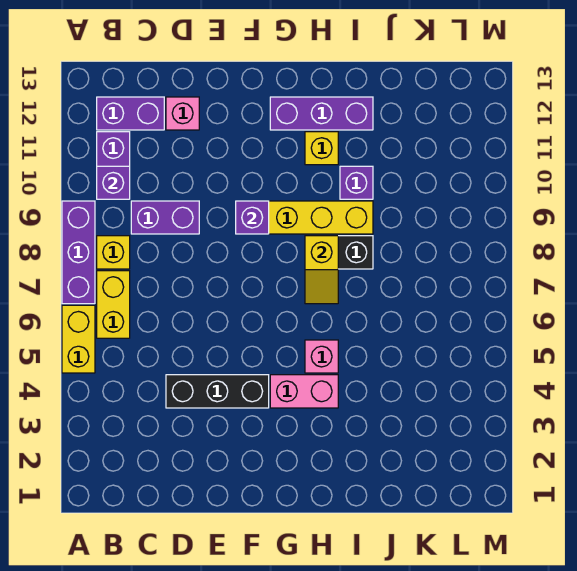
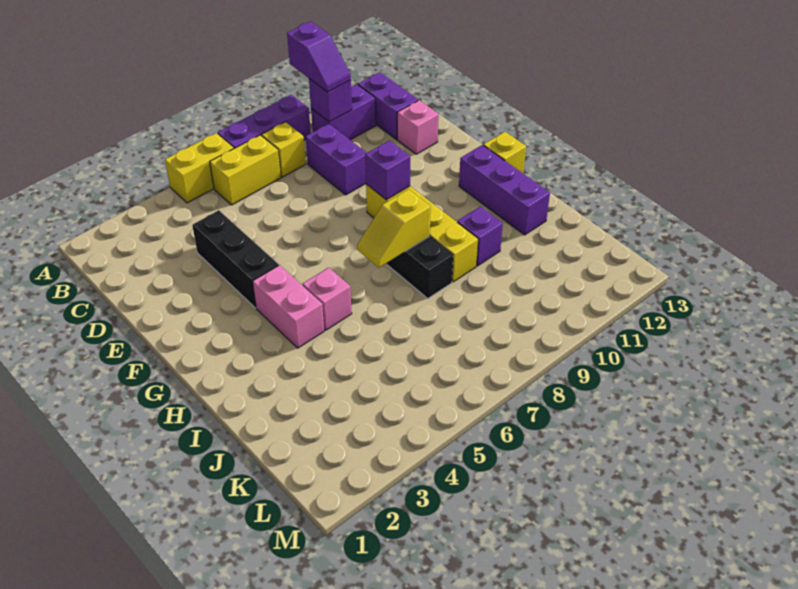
none -> purple slope A10:B10 level 3 top A
yellow brick H11 level 1 -> yellow brick G13 level 1

